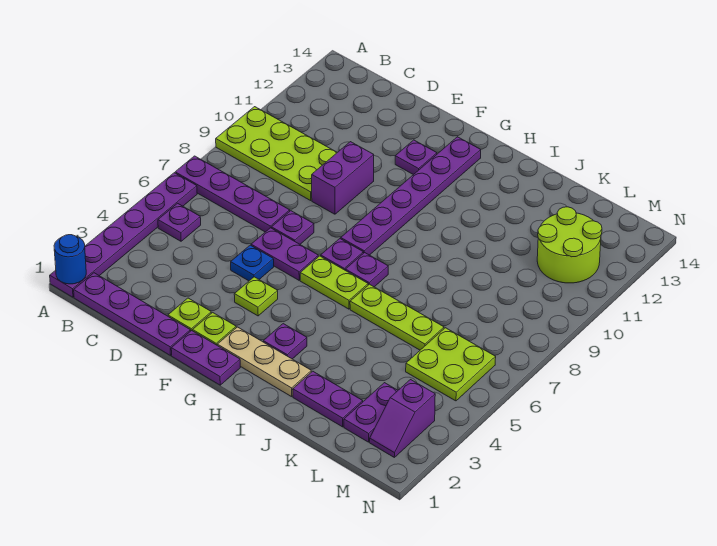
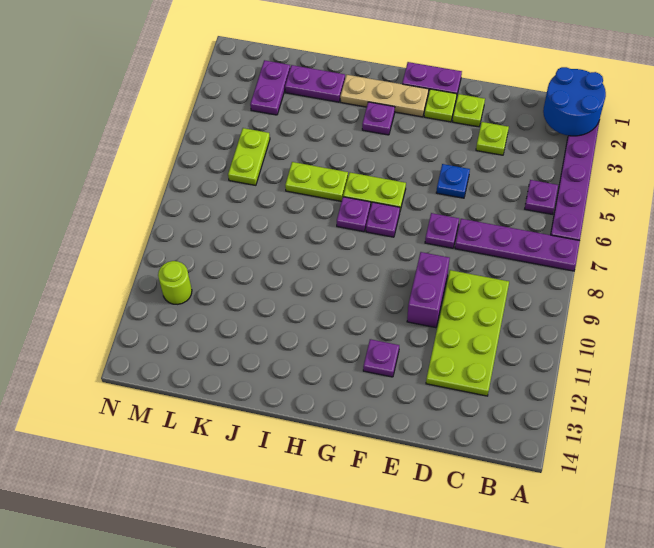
blue round brick A1 level 2 -> blue round brick A1:B2 level 2
lime plate A9:D10 level 1 -> lime plate C9:D12 level 1
purple plate B1:E1 level 1 -> none
purple plate E6:F6 level 1 -> none
lime plate F4 level 1 -> lime plate D3 level 1
purple plate G8:G13 level 1 -> none
lime plate I6:K6 level 1 -> lime plate I6:J6 level 1
lime plate L5:M6 level 1 -> lime plate L5:L6 level 1
lime round brick L11:M12 level 1 -> lime round brick M11 level 1
purple slope M2:M3 level 1 top 3 -> none

